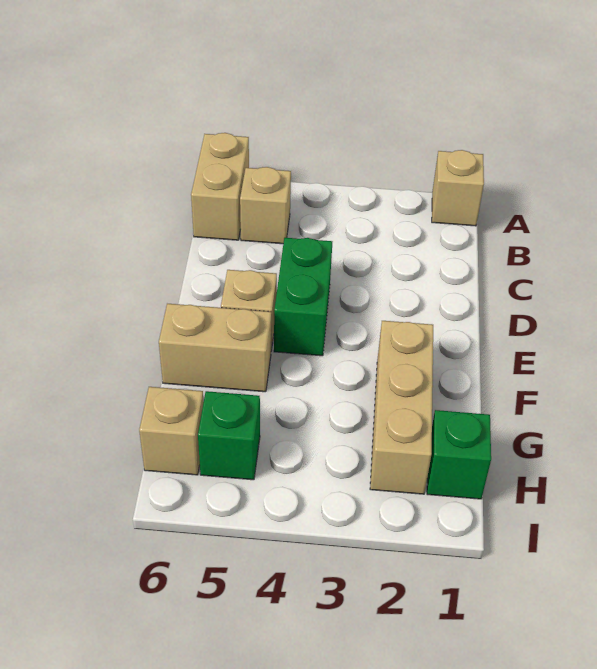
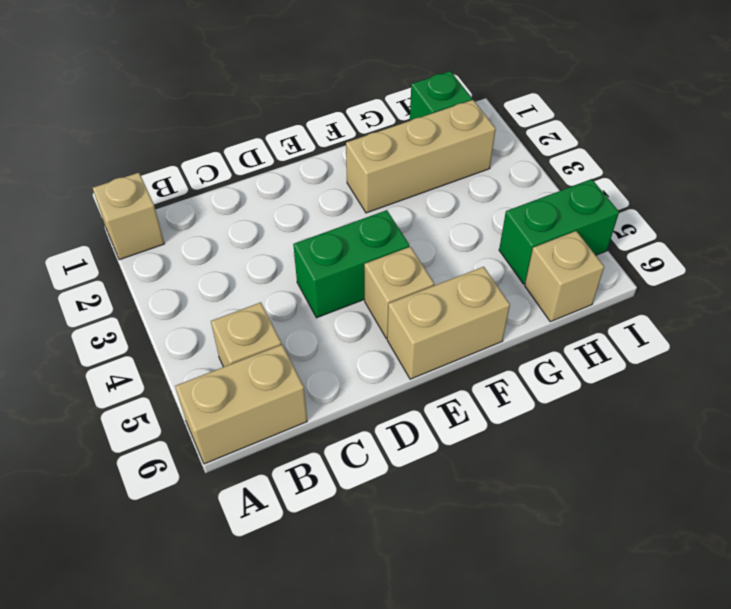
tan brick F5:F6 level 1 -> tan brick E6:F6 level 1
green brick H5 level 1 -> green brick H5:I5 level 1

